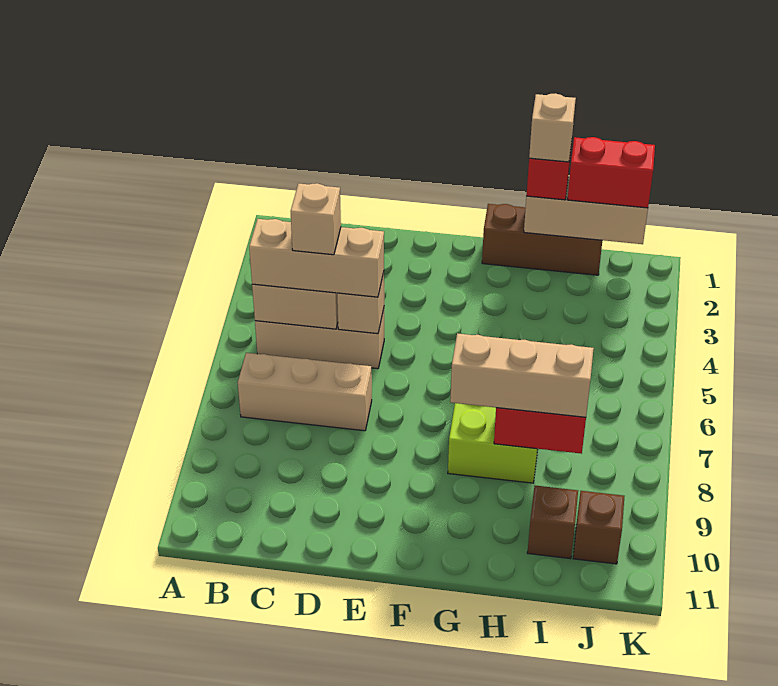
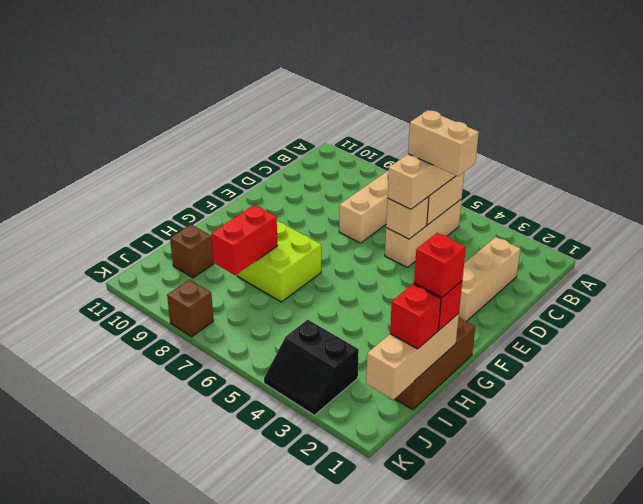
tan brick C5 level 4 -> tan brick C4:C5 level 4
tan brick G8:I8 level 3 -> tan brick C2:E2 level 1
tan brick H1 level 4 -> red brick H1 level 4
red brick I1:J1 level 3 -> red brick I1 level 3
none -> black slope J3:K4 level 1 top J
brown brick J10 level 1 -> brown brick K8 level 1

